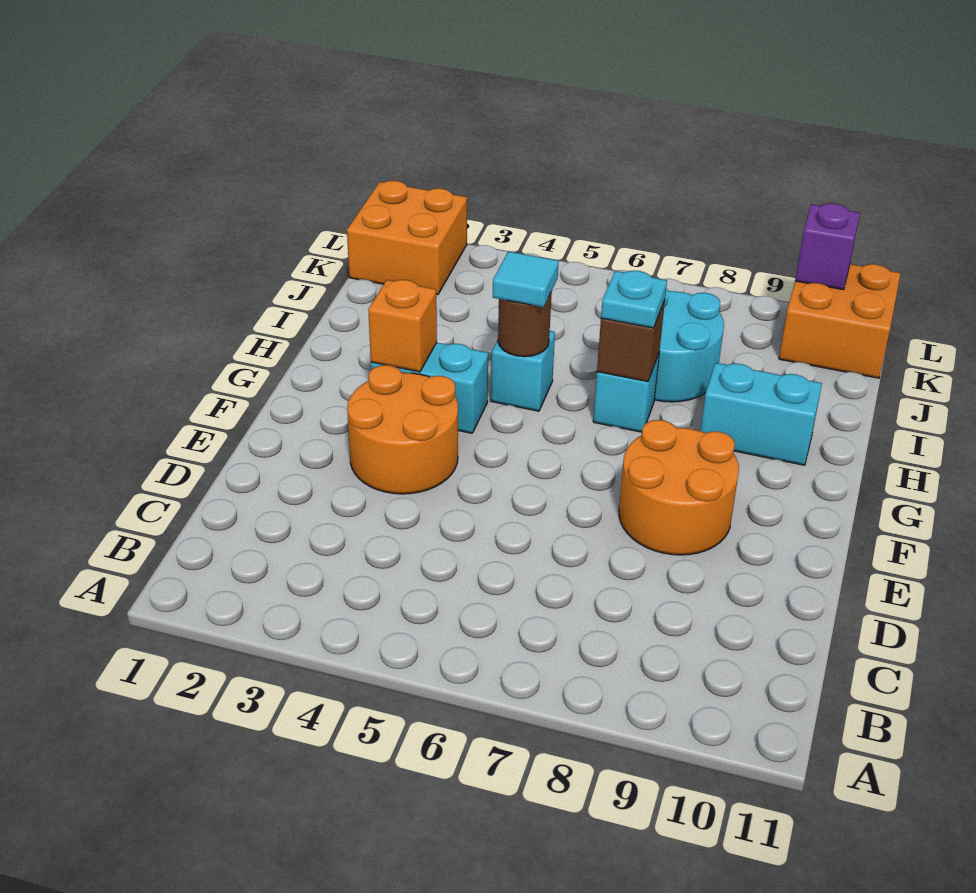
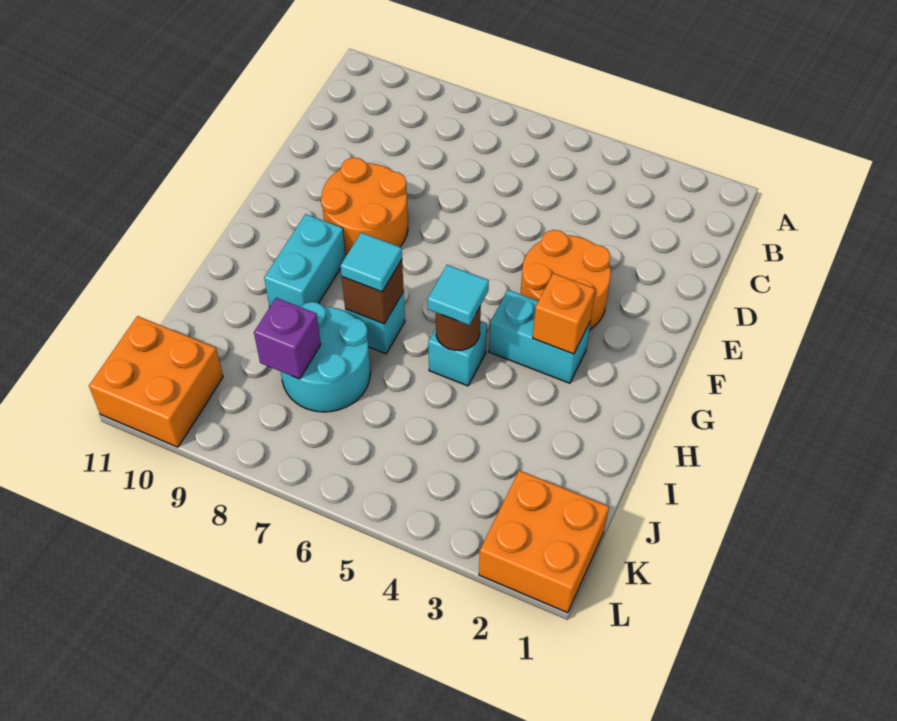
cyan plate H7 level 3 -> cyan tile H7 level 3
cyan brick H9:H10 level 1 -> cyan brick G9:H9 level 1
purple brick L10 level 2 -> purple brick J8 level 2

